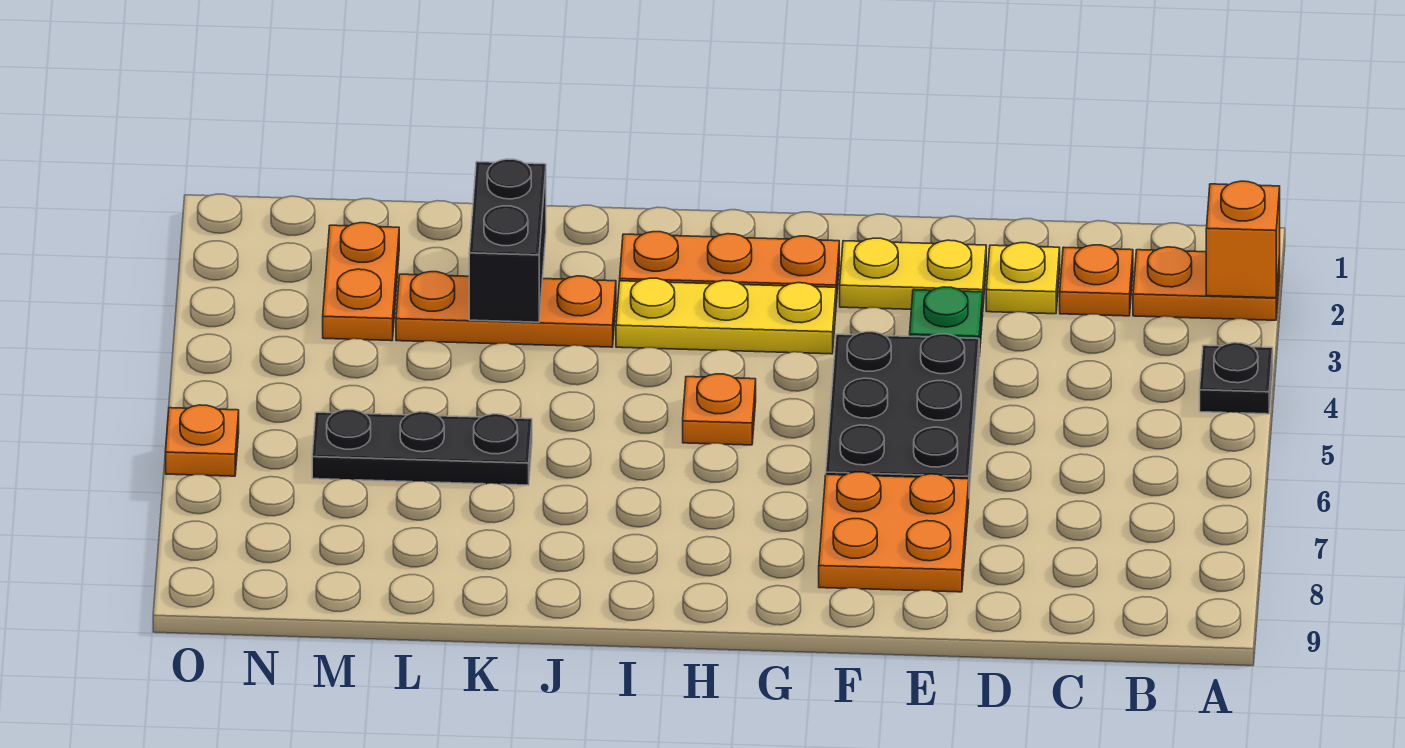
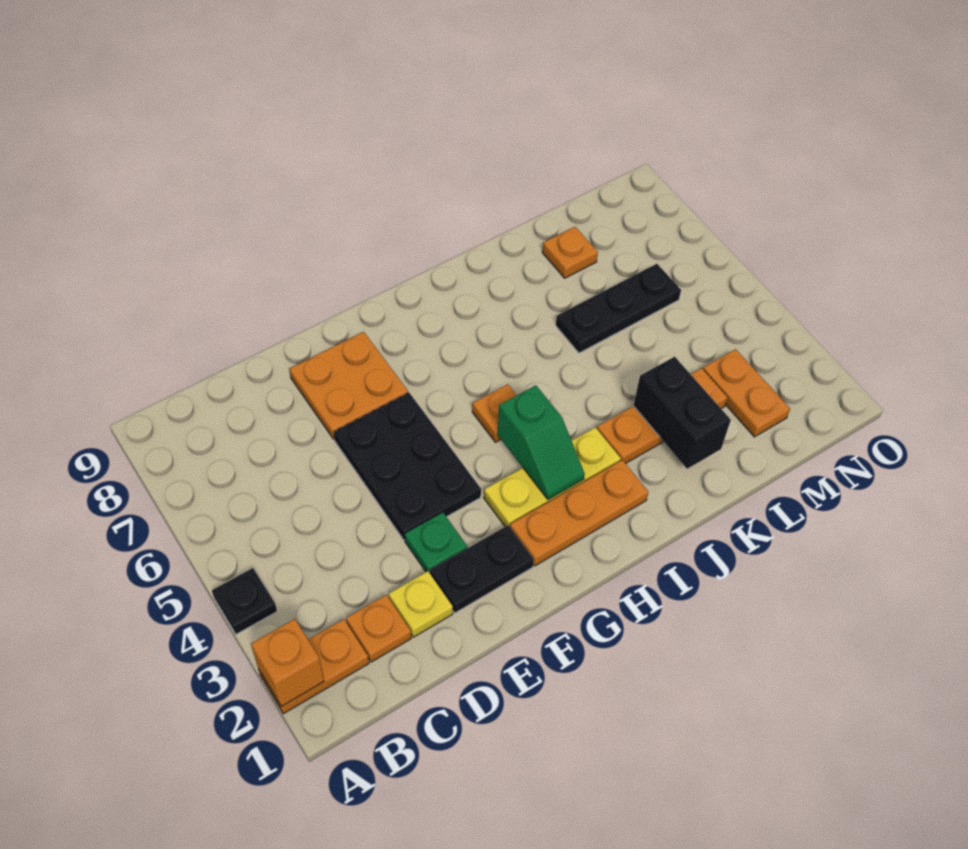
yellow plate E2:F2 level 1 -> black plate E2:F2 level 1
none -> green slope H3:H4 level 2 top 4
orange plate O6 level 1 -> orange plate L8 level 1

